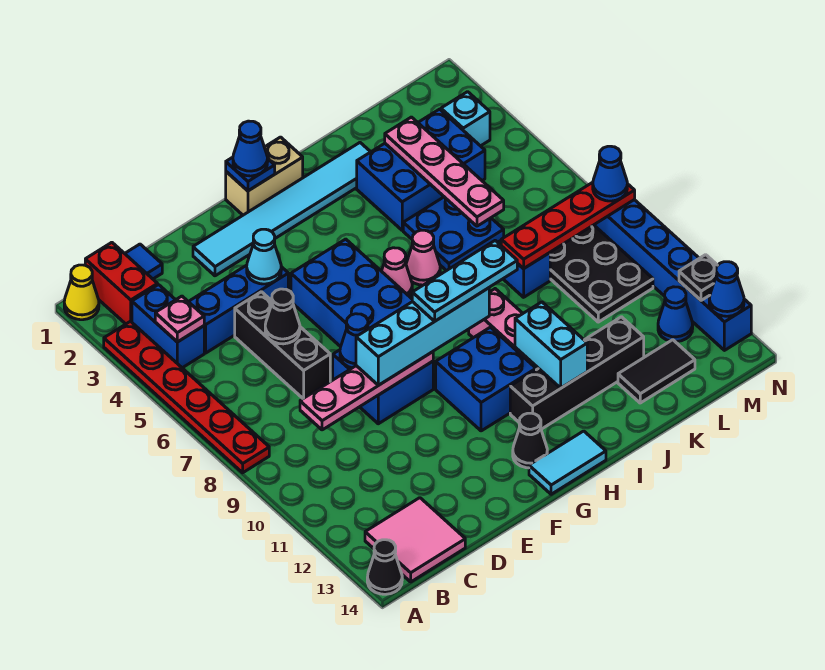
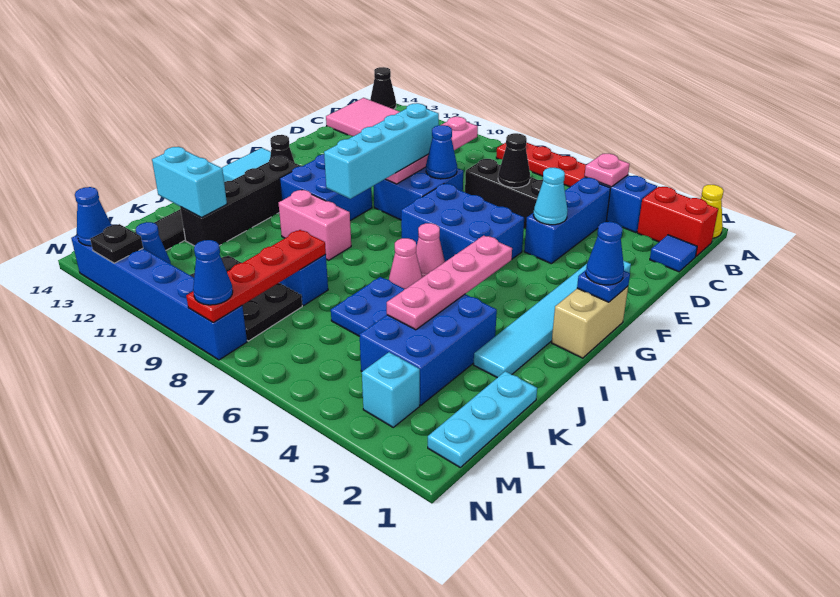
cyan plate G9:I9 level 4 -> cyan plate K1:M1 level 1
cyan brick I11:I12 level 2 -> cyan brick K12:K13 level 2
pink plate K3:K6 level 2 -> pink plate H4:K4 level 2

